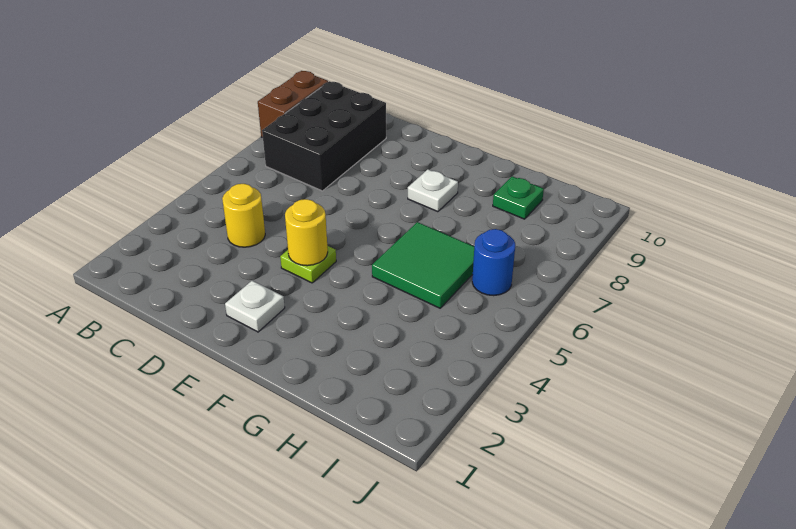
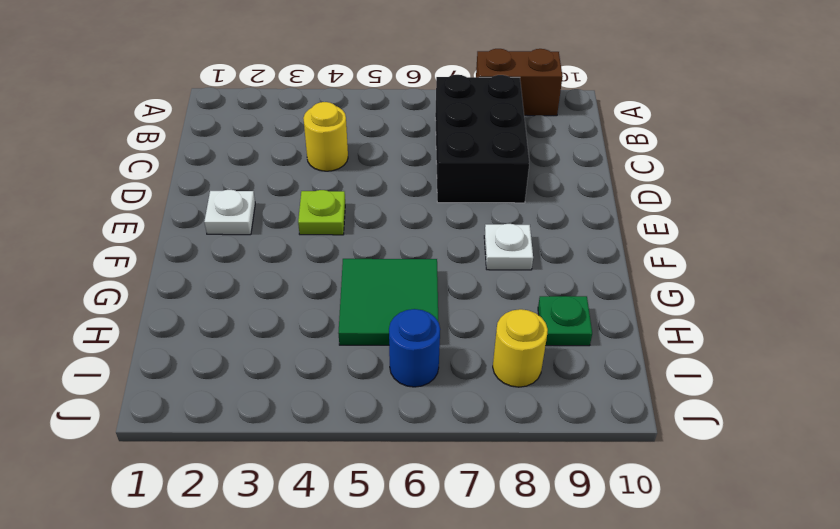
black brick B7:C9 level 1 -> black brick B7:D8 level 1
yellow round brick E4 level 2 -> yellow round brick I8 level 1

